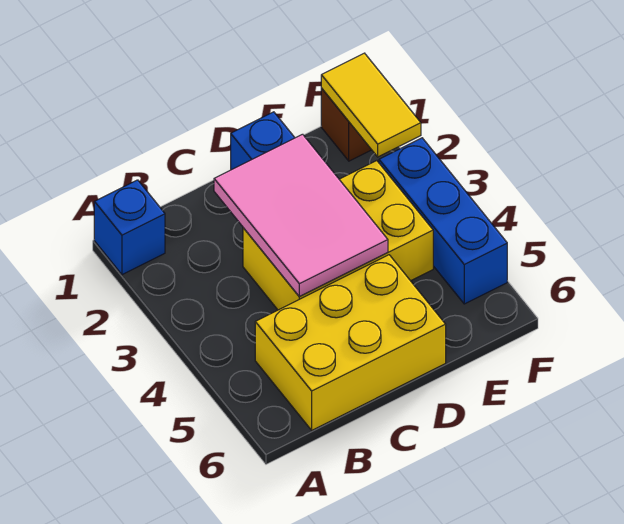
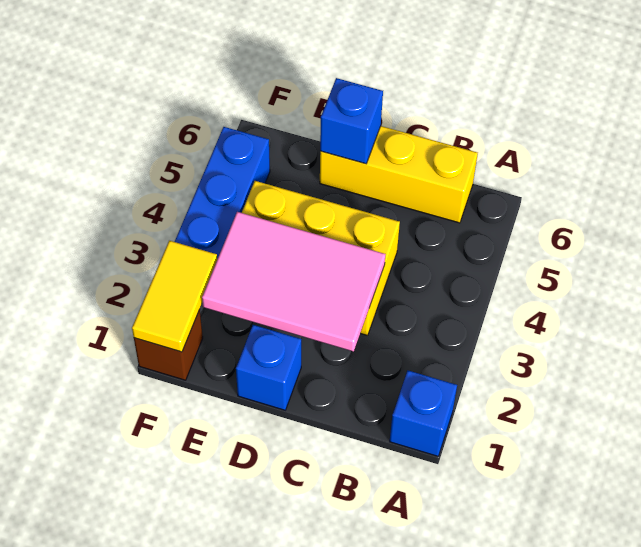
yellow brick B5:D6 level 1 -> yellow brick B6:D6 level 1
pink tile C2:D4 level 2 -> pink tile C2:E3 level 2
none -> blue brick D6 level 2

